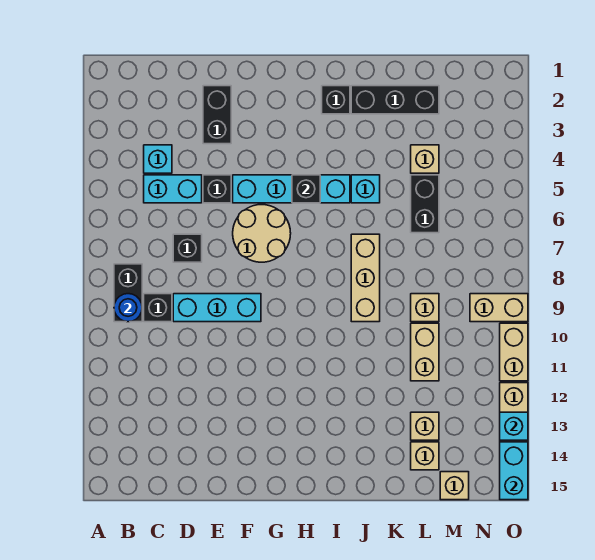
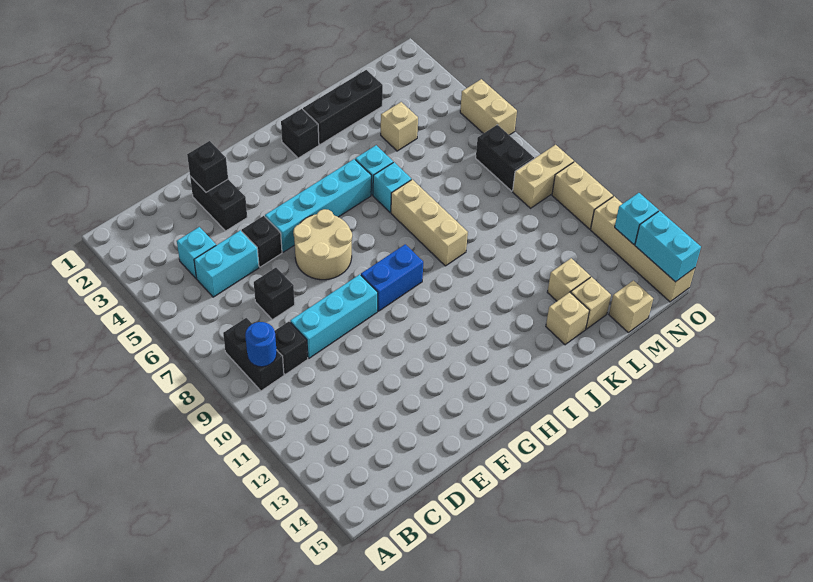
none -> blue brick G9:H9 level 1
black brick H5 level 2 -> black brick E2 level 2
none -> cyan brick J6 level 1
black brick L5:L6 level 1 -> black brick N7:N8 level 1
tan brick L9 level 1 -> tan brick K14 level 1
tan brick L10:L11 level 1 -> tan brick O5:O6 level 1

